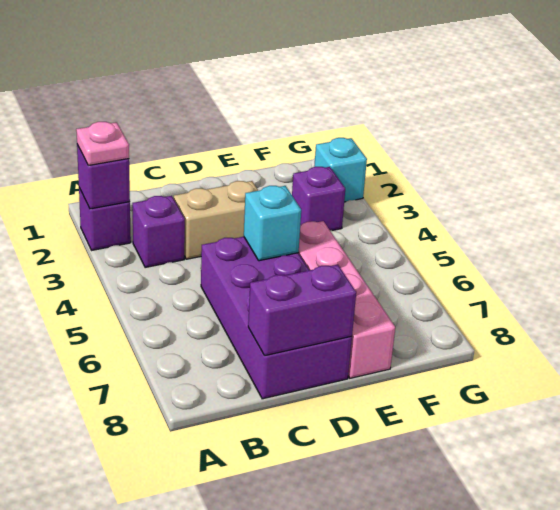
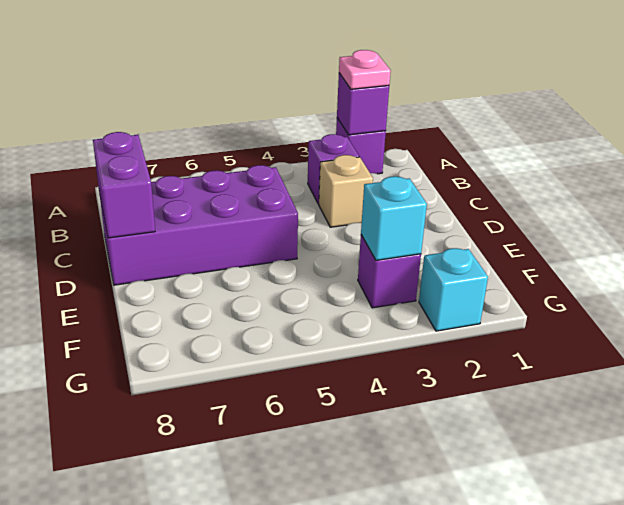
tan brick C3:D3 level 1 -> tan brick C3 level 1
cyan brick D5 level 2 -> cyan brick F3 level 2
pink brick E5:E8 level 1 -> none

